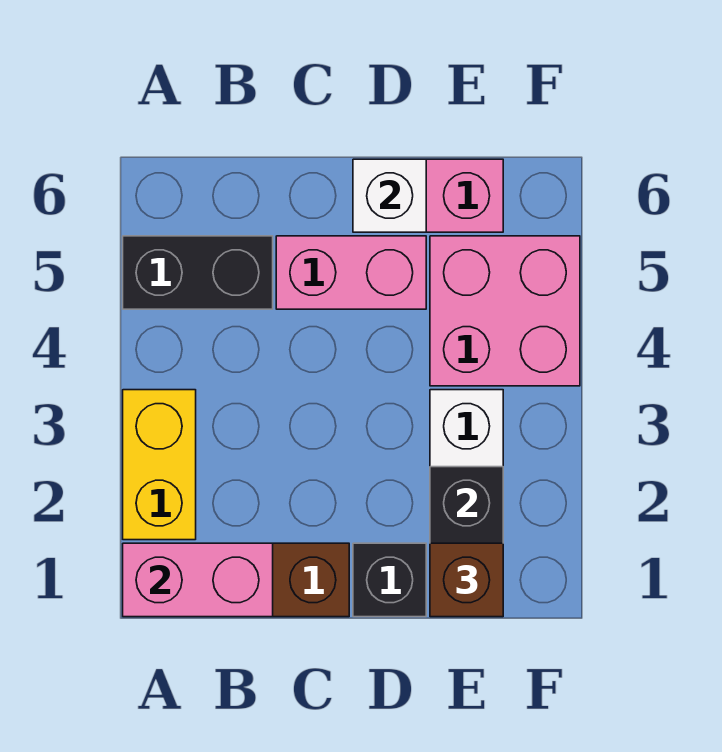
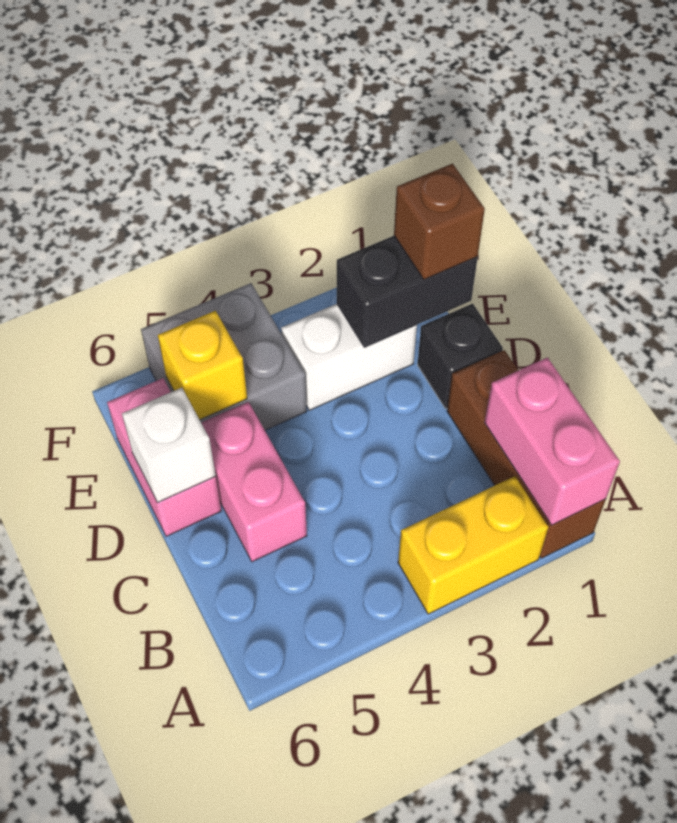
black brick A5:B5 level 1 -> none
pink brick E4:F5 level 1 -> grey brick E4:F5 level 1
none -> yellow brick E5 level 2

